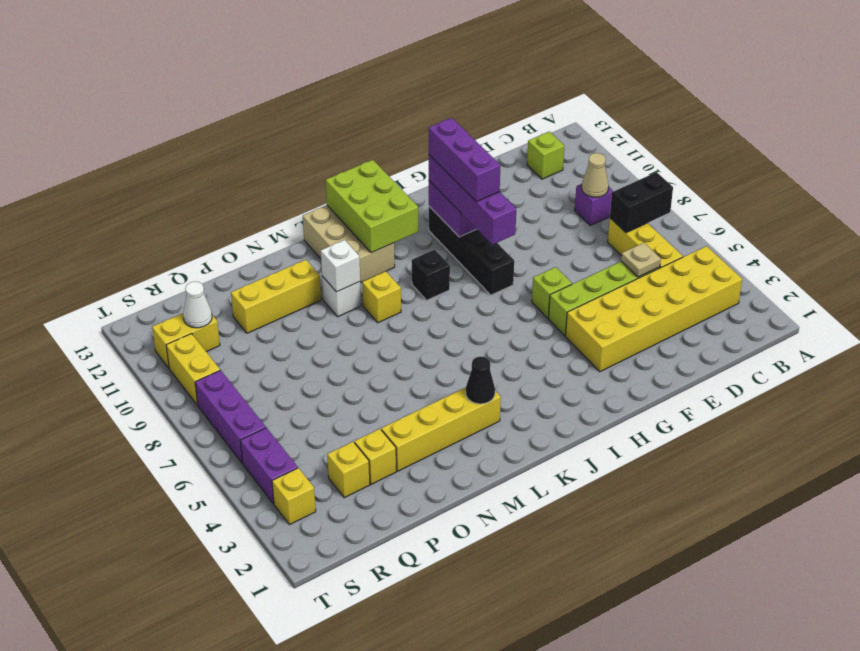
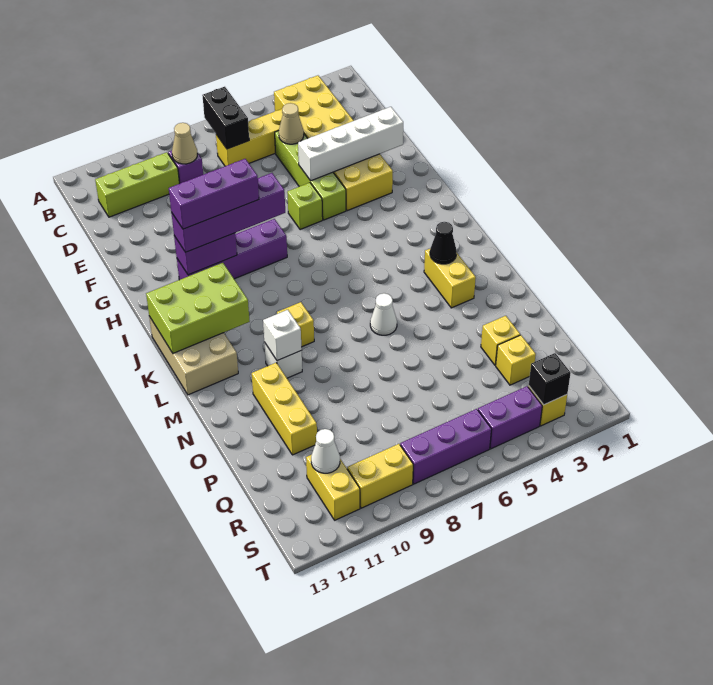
lime brick C12 level 1 -> lime brick C10:C12 level 1
tan plate D5 level 2 -> tan cone D5 level 2
none -> white brick F2:F5 level 2
black brick H8:H11 level 1 -> purple brick H8:H11 level 1
black brick J9 level 1 -> black brick S3 level 2
tan brick K11:L13 level 1 -> tan brick J12:L13 level 1
yellow brick L3:O3 level 1 -> yellow brick L3:M3 level 1
none -> white cone M6 level 1

